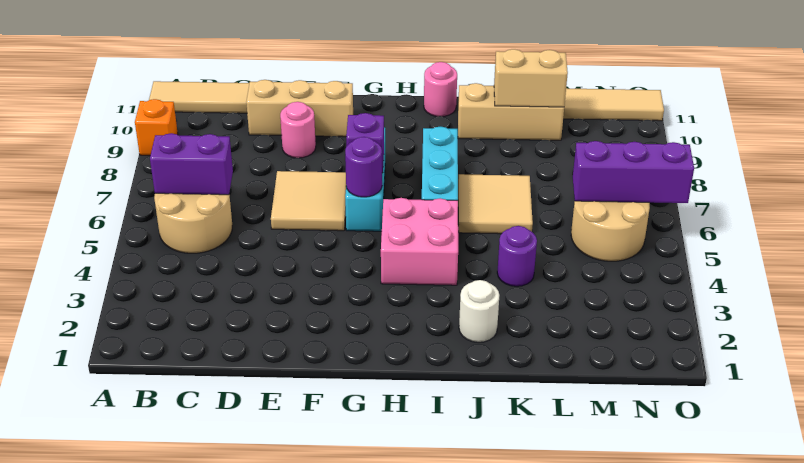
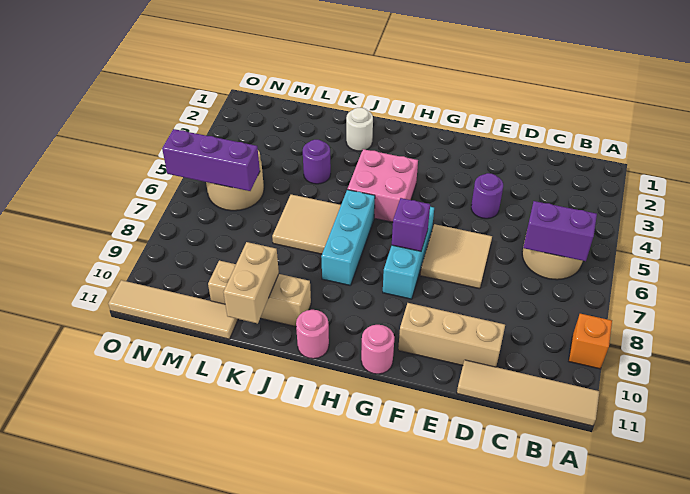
pink round brick E9 level 1 -> pink round brick G11 level 1
purple round brick G6 level 2 -> purple round brick E4 level 1
tan brick K10:L10 level 2 -> tan brick K10:K11 level 2

